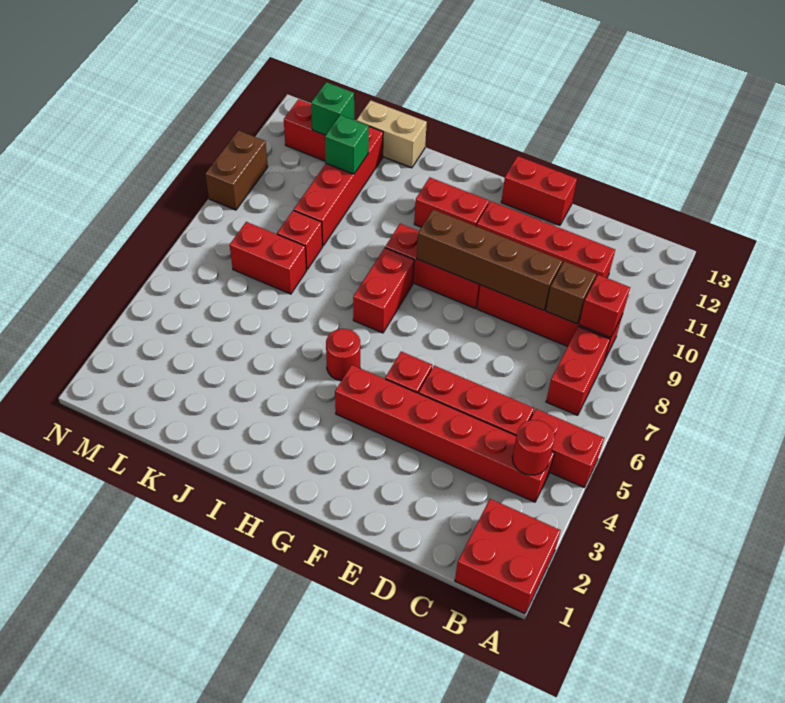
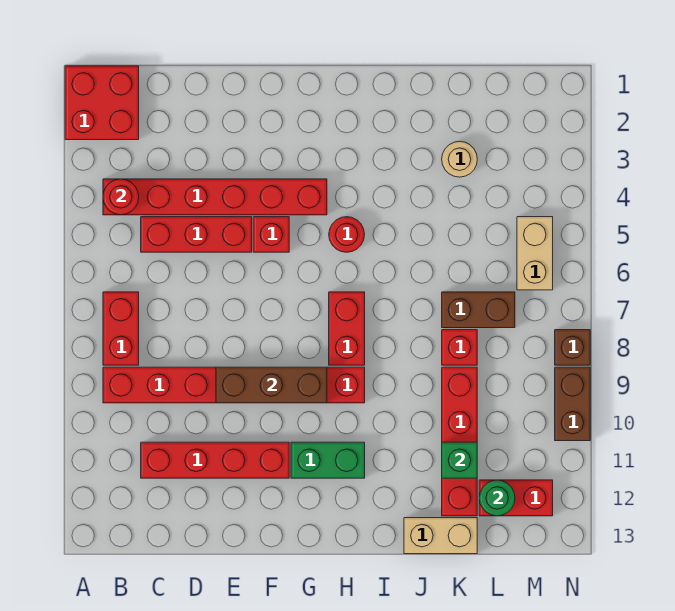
red brick A5:B5 level 1 -> none
red brick B9 level 2 -> none
brown brick C9 level 2 -> brown brick N8 level 1
brown brick D9:G9 level 2 -> brown brick E9:G9 level 2
red brick E13:F13 level 1 -> none
red brick G11:H11 level 1 -> green brick G11:H11 level 1
none -> tan round brick K3 level 1
red brick K7:L7 level 1 -> brown brick K7:L7 level 1
green brick L12 level 2 -> green round brick L12 level 2
none -> tan brick M5:M6 level 1

